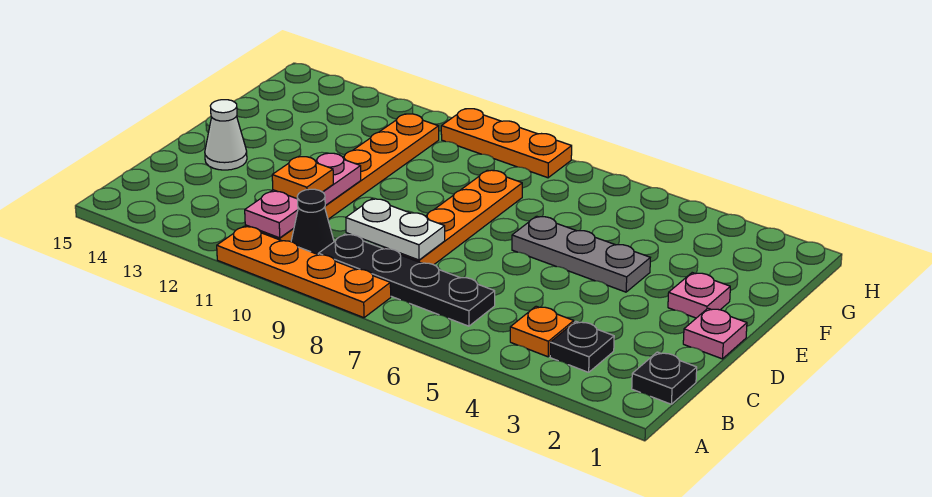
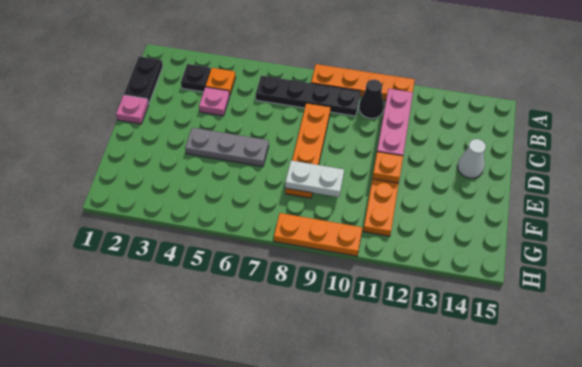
black plate B1 level 1 -> black plate B1:C1 level 1
white plate C8:C9 level 2 -> white plate F8:F9 level 2
orange plate C11 level 3 -> orange plate E11 level 2
pink plate E2 level 1 -> pink plate C4 level 1

